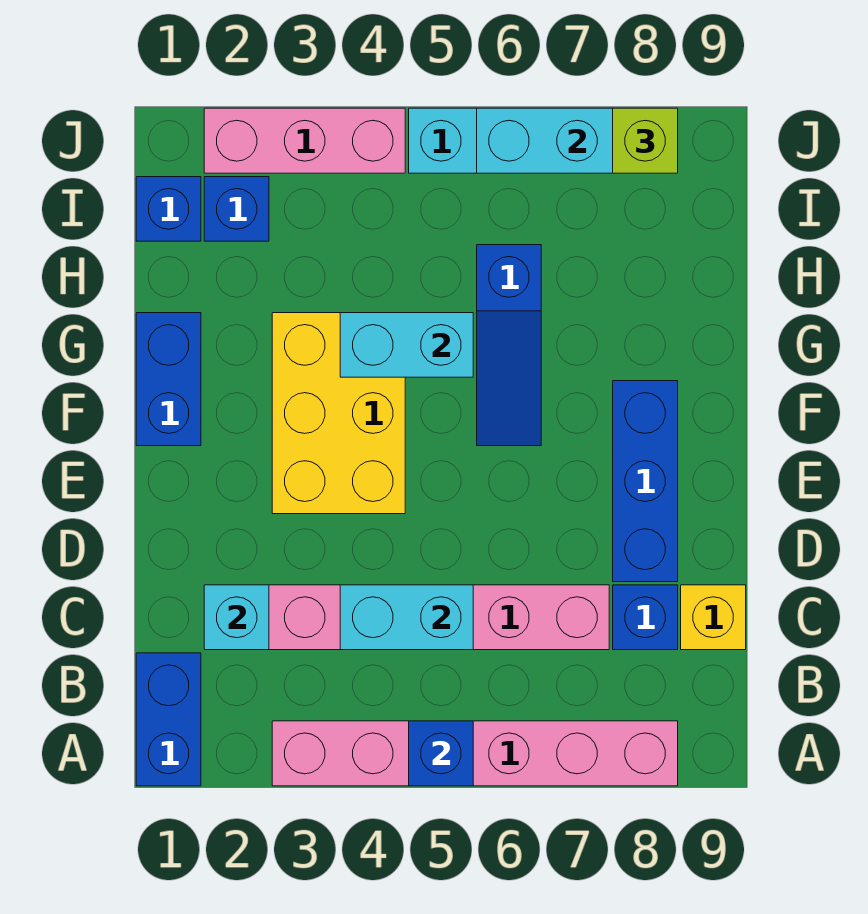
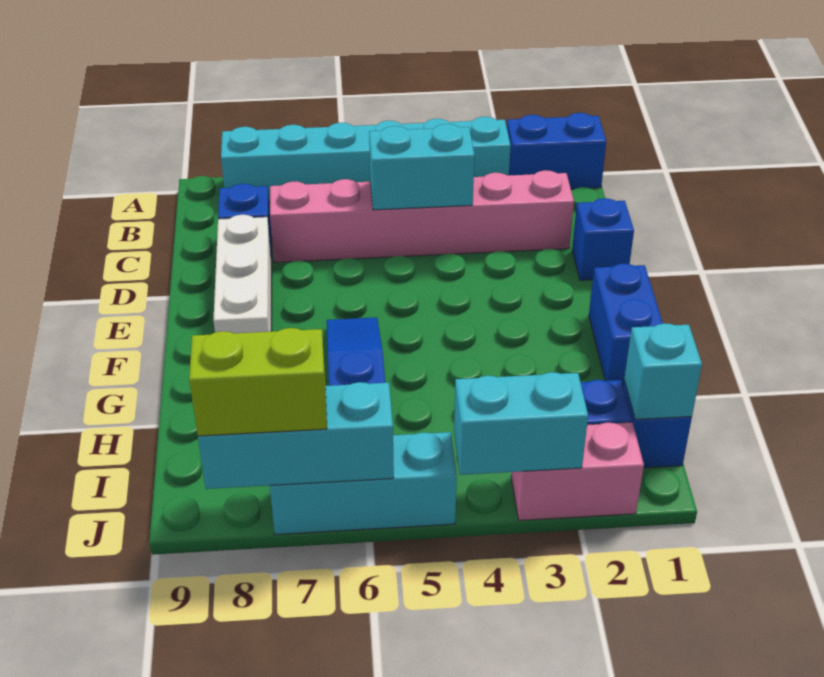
blue brick A1:B1 level 1 -> blue brick A1:A2 level 1
pink brick A3:A8 level 1 -> cyan brick A3:A8 level 1
blue brick A5 level 2 -> blue brick D1 level 1
cyan brick C2 level 2 -> cyan brick I1 level 2
yellow brick C9 level 1 -> none
blue brick D8:F8 level 1 -> white brick D8:F8 level 1
yellow brick E3:G4 level 1 -> none
cyan brick G4:G5 level 2 -> cyan brick J3:J4 level 2
pink brick J2:J4 level 1 -> pink brick J2:J3 level 1
lime brick J8 level 3 -> lime brick J7:J8 level 3

